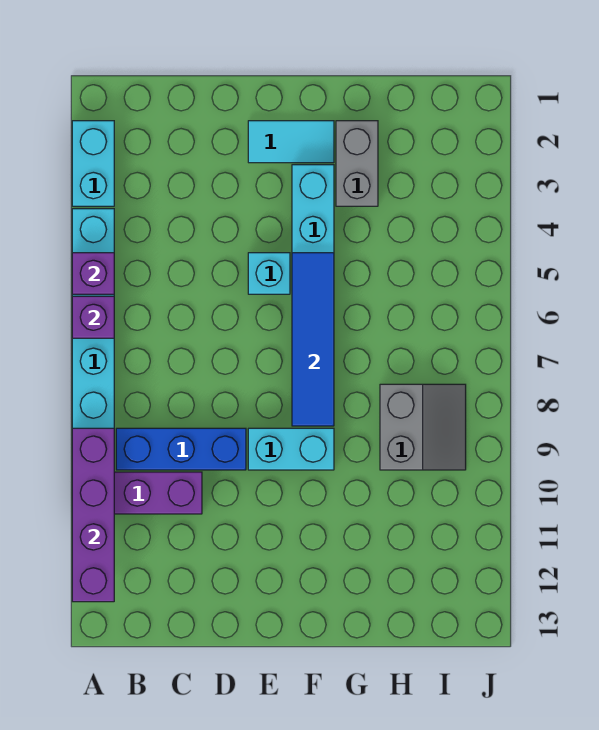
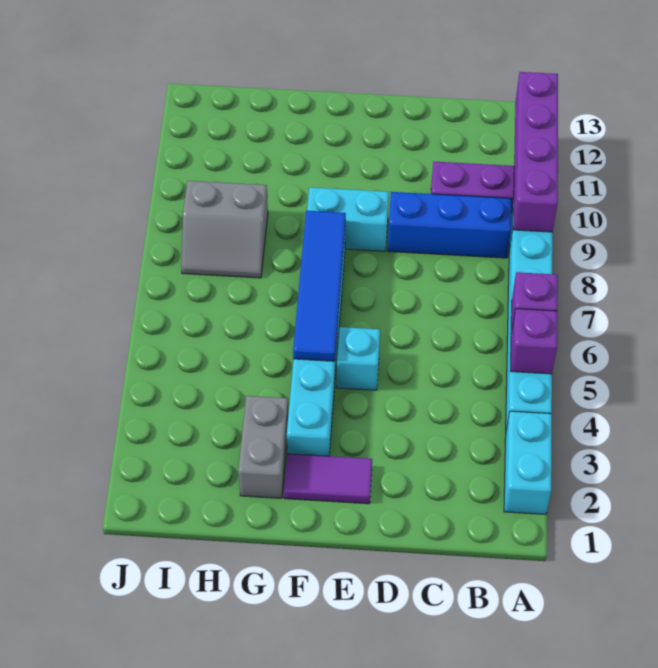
cyan tile E2:F2 level 1 -> purple tile E2:F2 level 1
grey slope H8:I9 level 1 top H -> grey slope H8:I9 level 1 top 9

